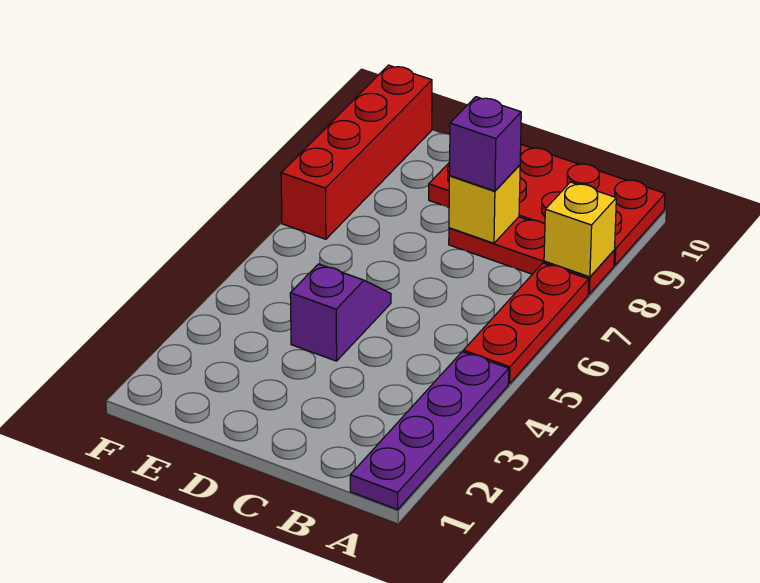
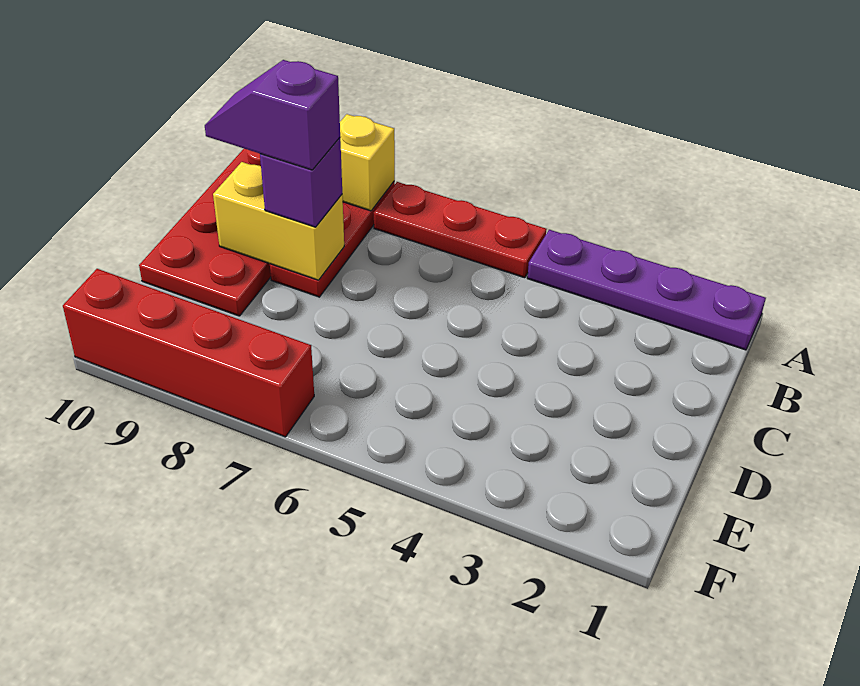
yellow brick C8 level 2 -> yellow brick C8:C9 level 2
purple slope D4:D5 level 1 top 4 -> purple slope C8:C9 level 4 top 8

